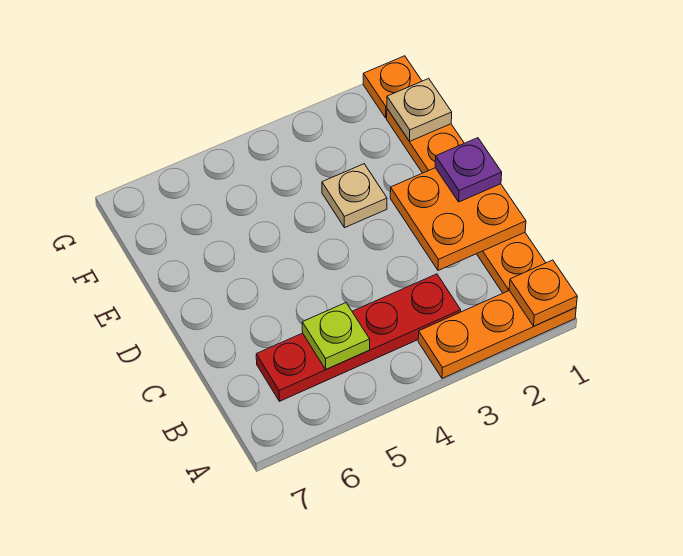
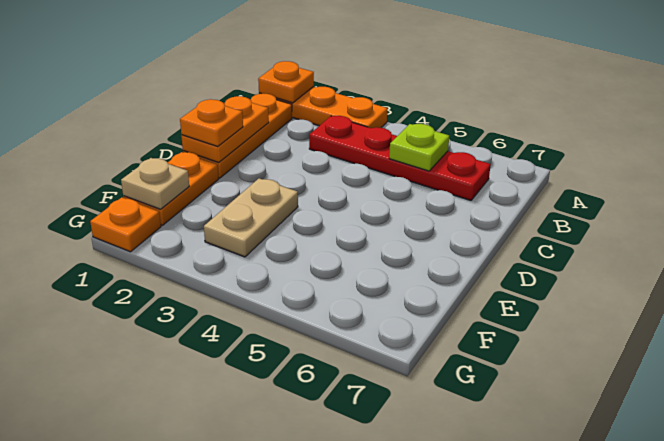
orange plate C1:D2 level 2 -> orange plate C1:D1 level 2
purple plate D1 level 3 -> orange plate D1 level 3
tan plate E3 level 1 -> tan plate E3:F3 level 1

